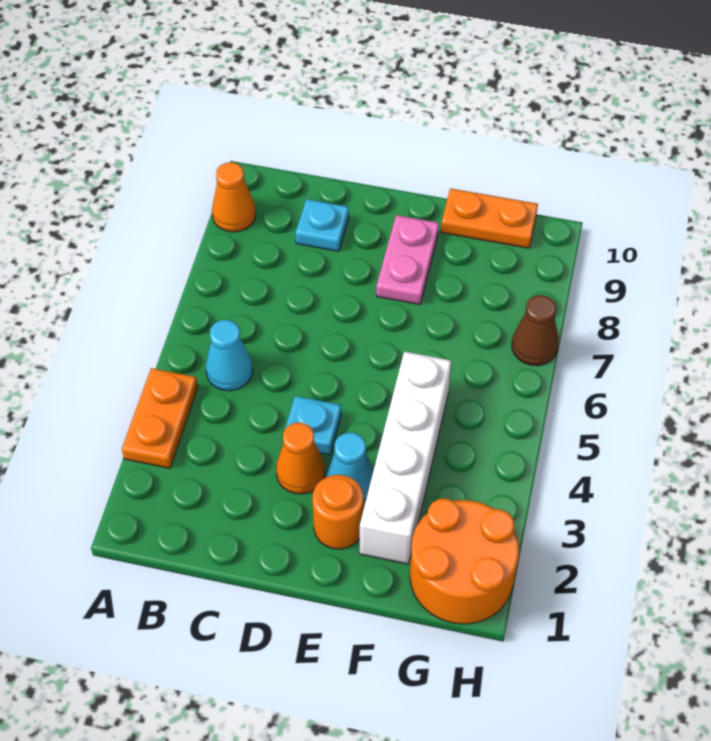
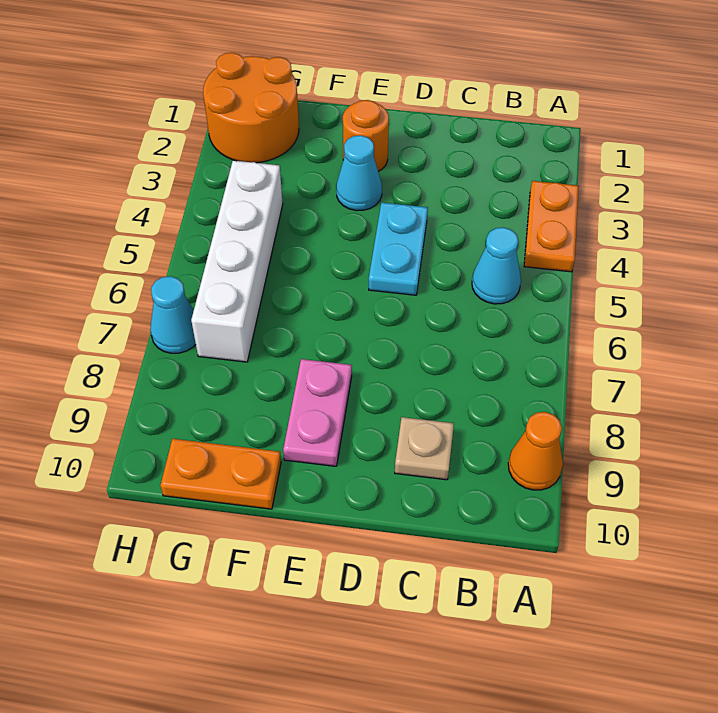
cyan plate C9 level 1 -> tan plate C9 level 1
orange cone D3 level 1 -> none
cyan plate D4 level 1 -> cyan plate D4:D5 level 1
white brick F2:F5 level 1 -> white brick G4:G7 level 1
brown cone H7 level 1 -> cyan cone H7 level 1

